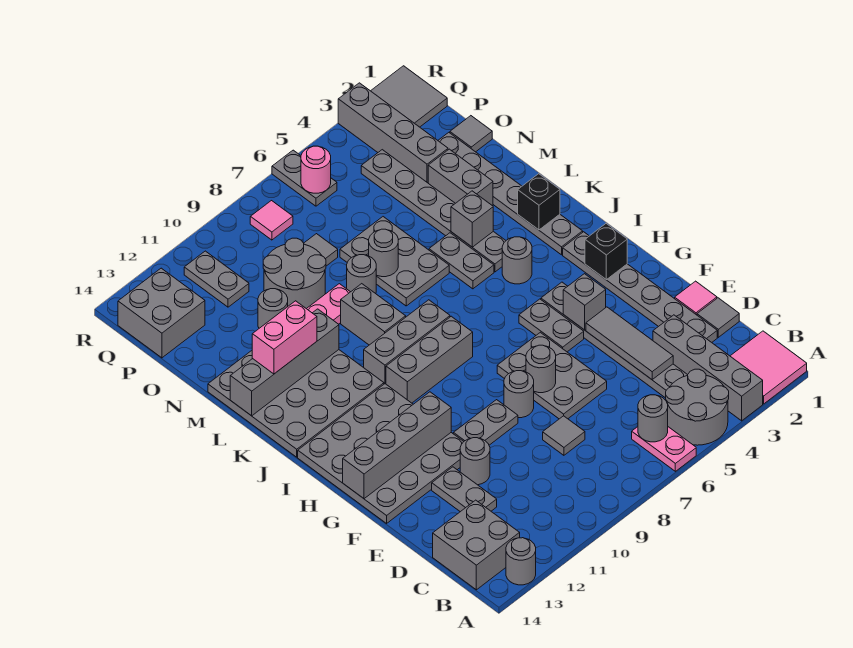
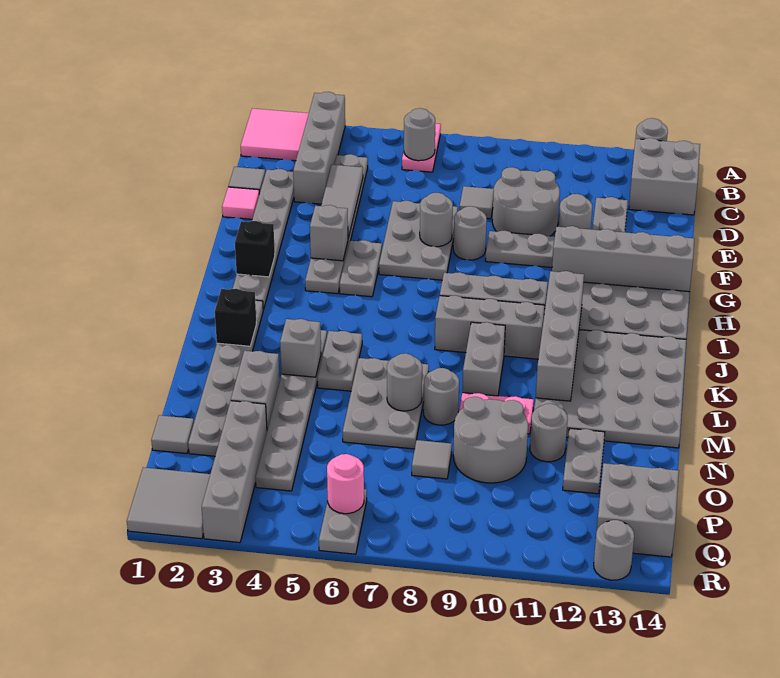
grey round brick A4:B5 level 1 -> grey round brick D9:E10 level 1
grey round brick J4 level 1 -> grey round brick R13 level 1
grey brick L11:L14 level 2 -> grey brick I11:L11 level 2
pink brick L12:L13 level 3 -> none
grey plate P11:Q11 level 1 -> grey plate N12:O12 level 1
pink tile Q8 level 1 -> none

